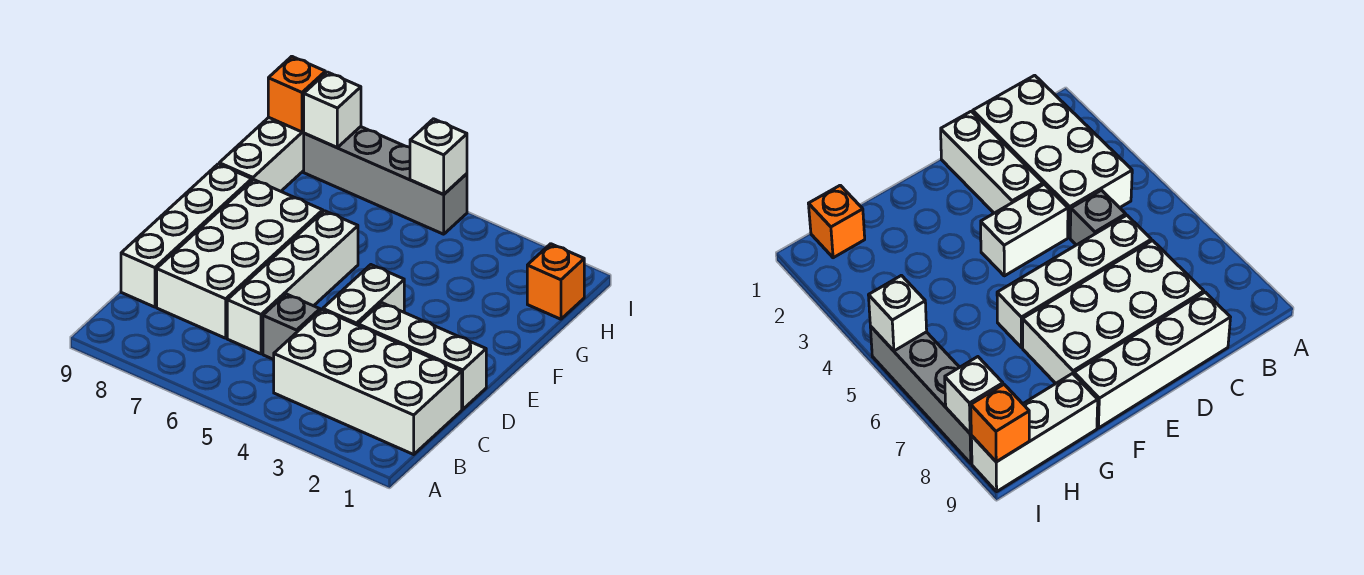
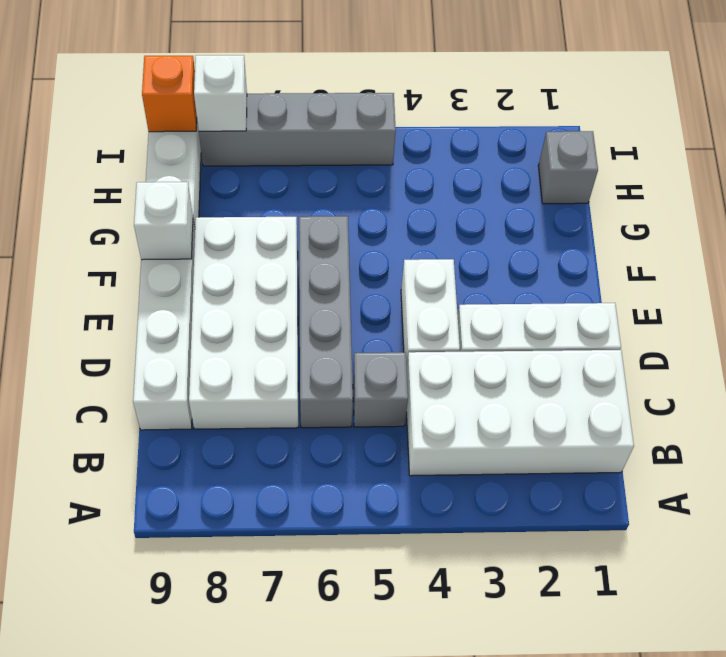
white brick C6:F6 level 1 -> grey brick C6:F6 level 1
orange brick H1 level 1 -> grey brick H1 level 1
white brick I5 level 2 -> white brick F9 level 2

